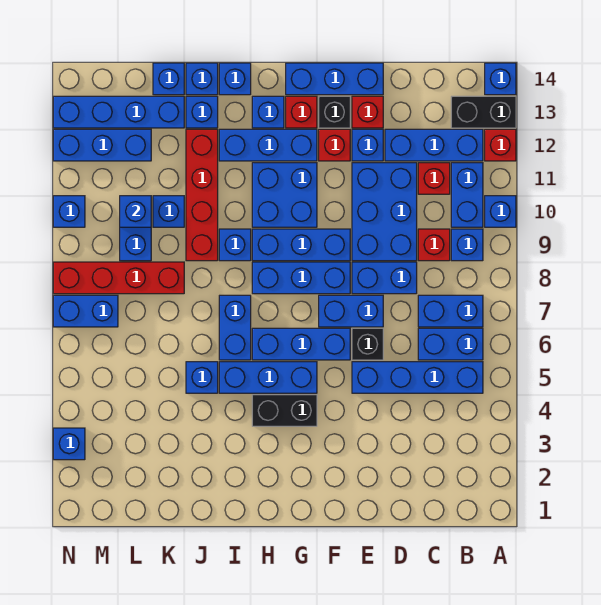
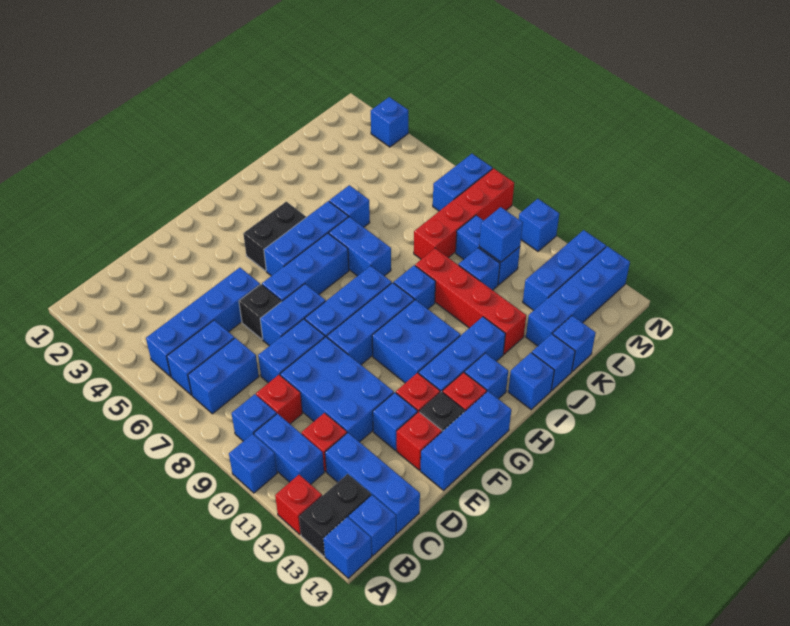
blue brick B12:D12 level 1 -> blue brick C12:C14 level 1
blue brick J13 level 1 -> blue brick B14 level 1

